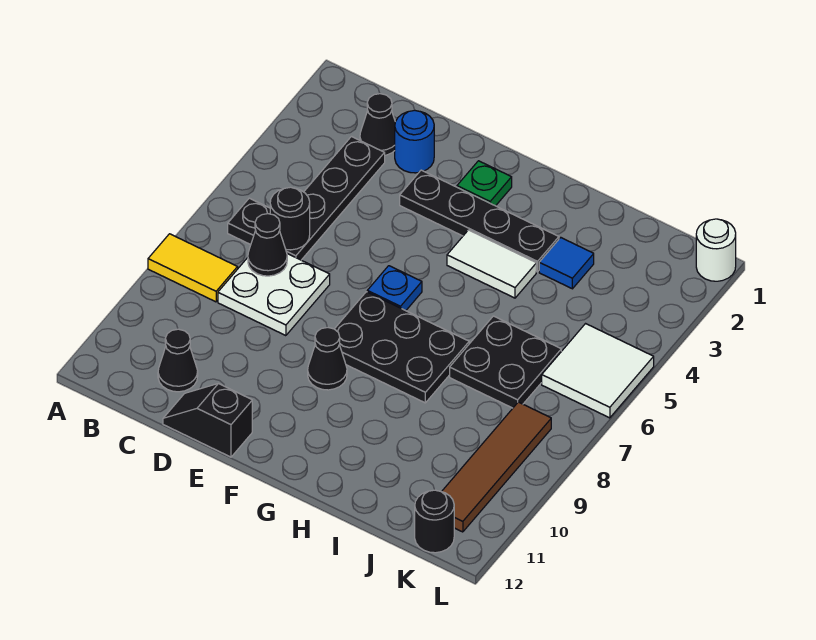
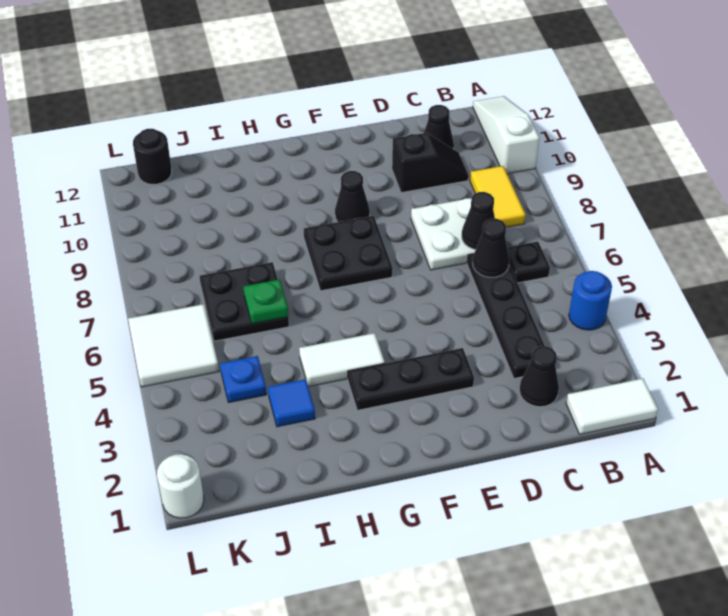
none -> white tile A1:B1 level 1
yellow tile A8:B8 level 1 -> yellow tile B8:B9 level 1
none -> white slope A10:A12 level 1 top 10
black round brick C6 level 2 -> black cone C6 level 2
blue round brick D2 level 1 -> blue round brick A4 level 1
black slope D12:E12 level 1 top E -> black slope C10:D10 level 1 top D
black plate E3:H3 level 1 -> black plate E3:G3 level 1
green plate F2 level 1 -> green plate I6 level 2
blue plate F6 level 1 -> blue plate J4 level 1
black plate F7:H8 level 1 -> black plate F7:G8 level 1
brown tile K8:K11 level 1 -> none

